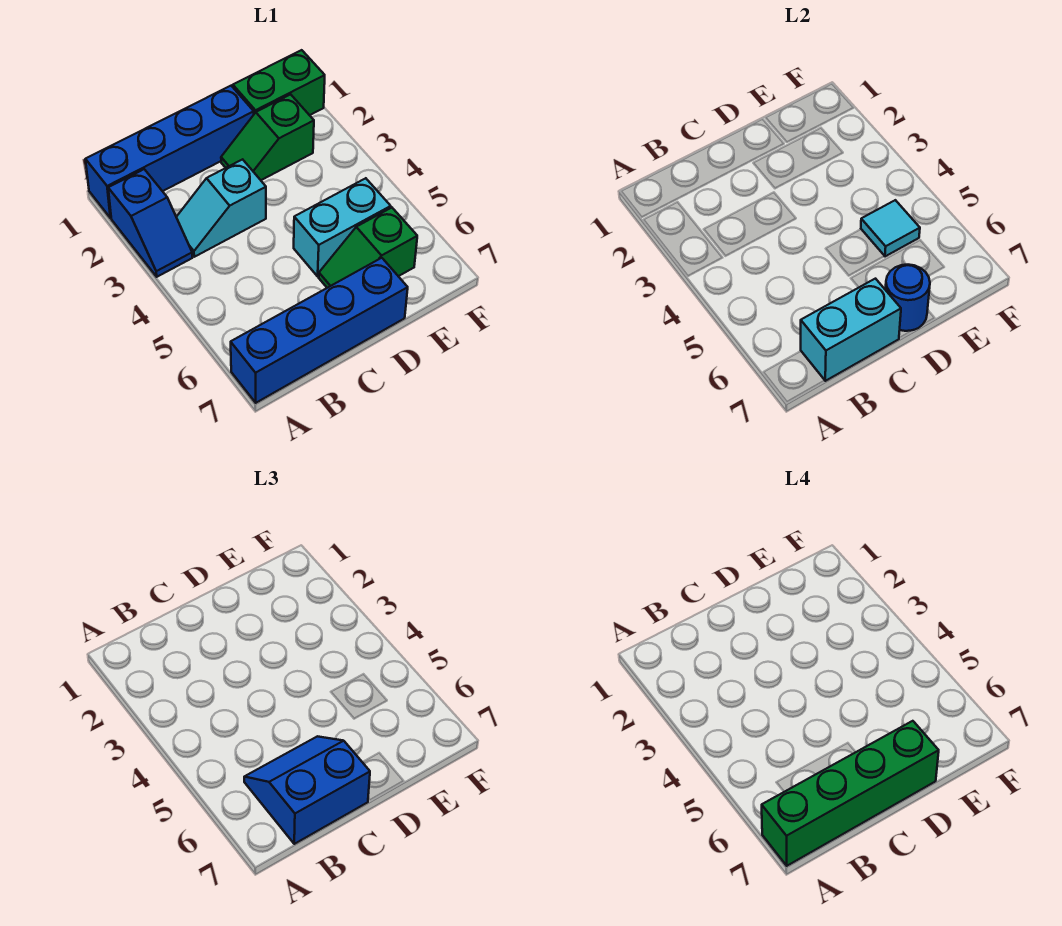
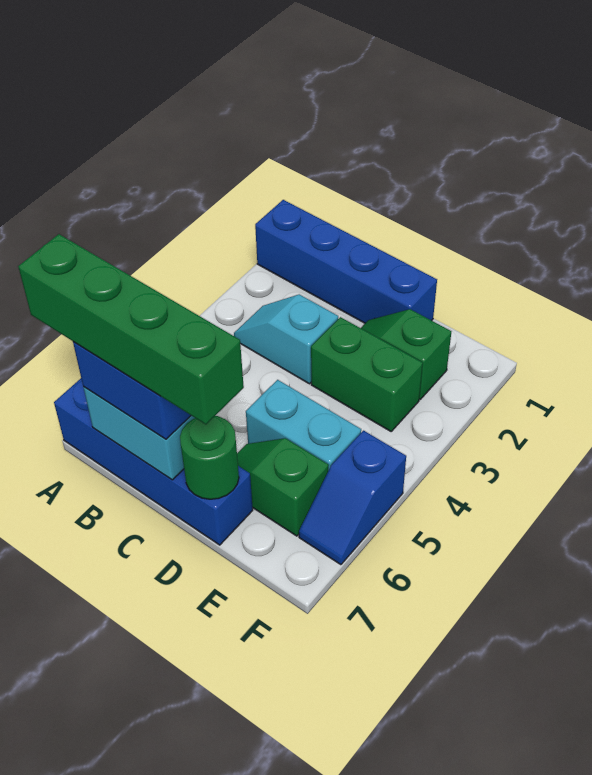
blue slope A2:A3 level 1 top 2 -> blue slope F5:F6 level 1 top 5
blue round brick D7 level 2 -> green round brick D7 level 2
green brick E1:F1 level 1 -> green brick D3:E3 level 1
cyan tile E5 level 2 -> none

